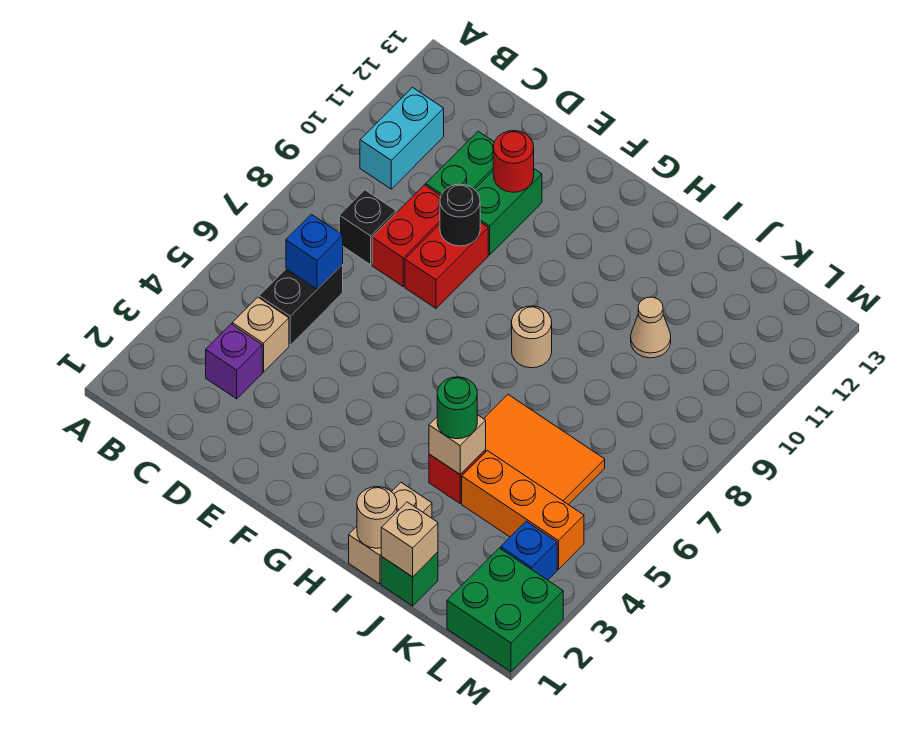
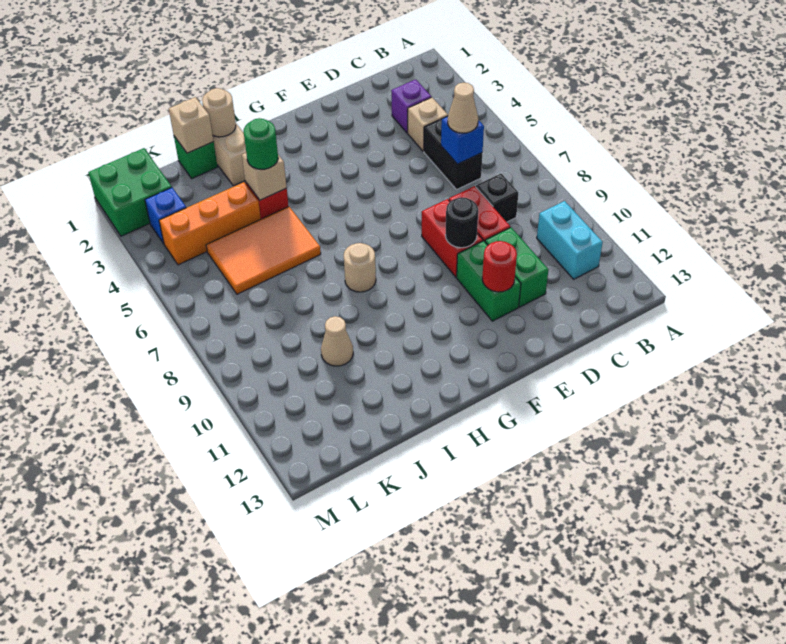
none -> tan cone C6 level 3

